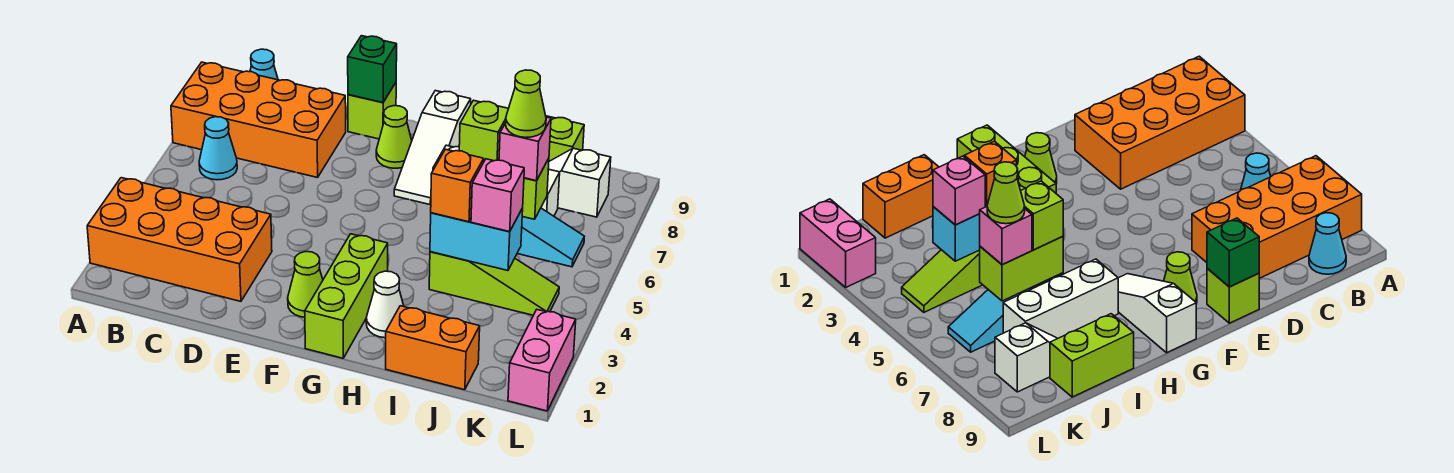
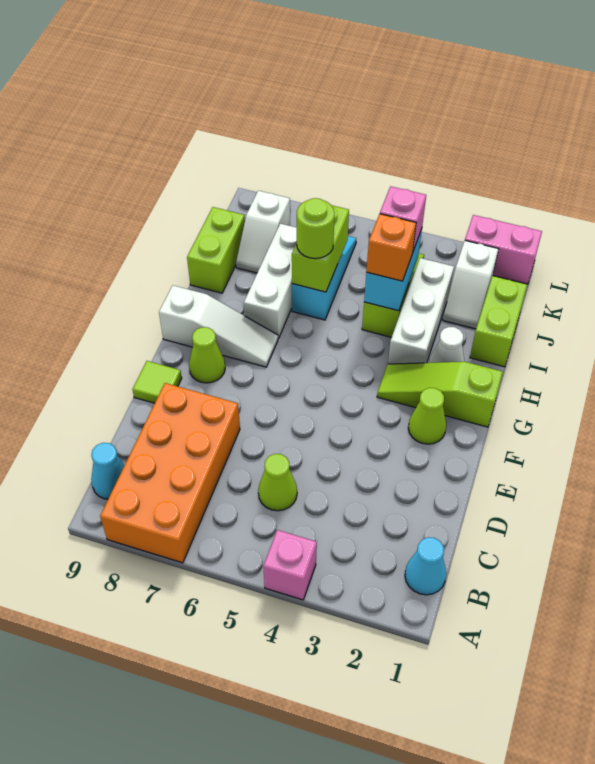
orange brick A2:D3 level 1 -> none
cyan cone B6 level 1 -> cyan cone B1 level 1
lime brick E9 level 1 -> lime tile E9 level 1
green brick E9 level 2 -> none
lime brick G1:G3 level 1 -> lime slope G1:G3 level 1 top 1
none -> white brick H3:J3 level 1
orange brick I1:J1 level 1 -> lime brick I1:J1 level 1
lime brick I6 level 3 -> lime round brick I6 level 3
none -> white slope J2:K2 level 1 top K
pink brick J6 level 3 -> pink brick A4 level 1
lime cone J6 level 4 -> lime cone C5 level 1

